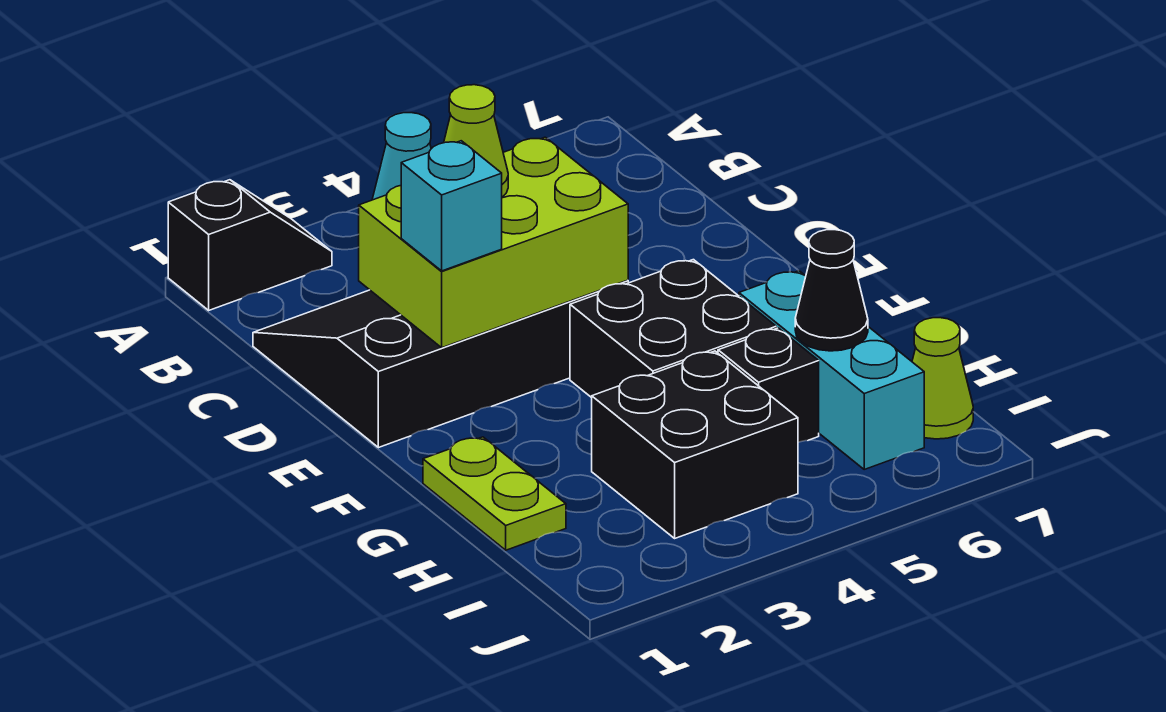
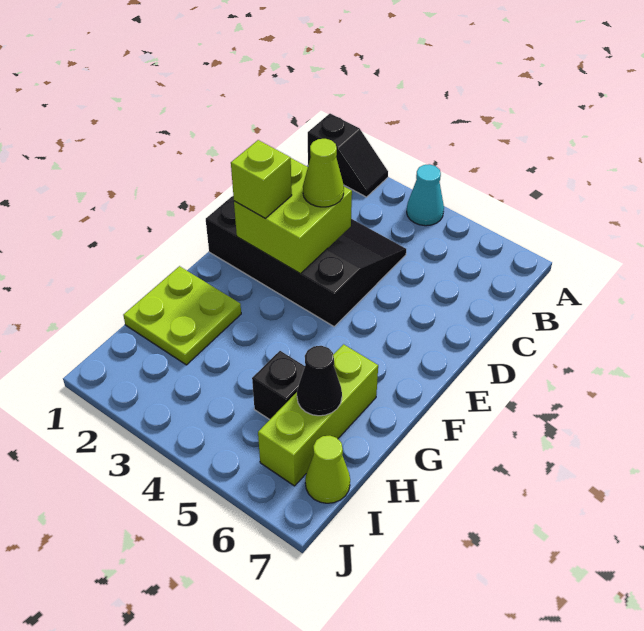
lime brick D2:E4 level 2 -> lime brick D2:E3 level 2
cyan brick E2 level 3 -> lime brick E2 level 3
black brick F4:G5 level 1 -> none
lime plate G1:H1 level 1 -> lime plate G1:H2 level 1
cyan brick G6:I6 level 1 -> lime brick G6:I6 level 1
black brick H3:I4 level 1 -> none

